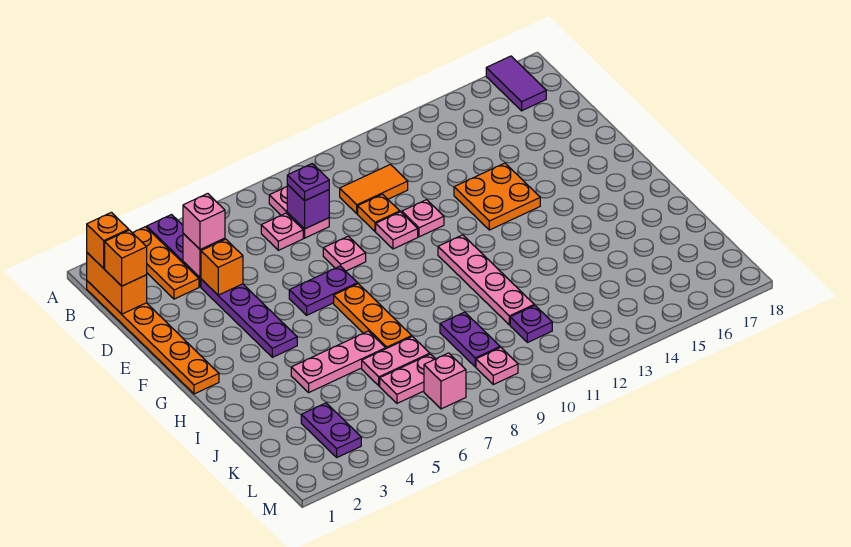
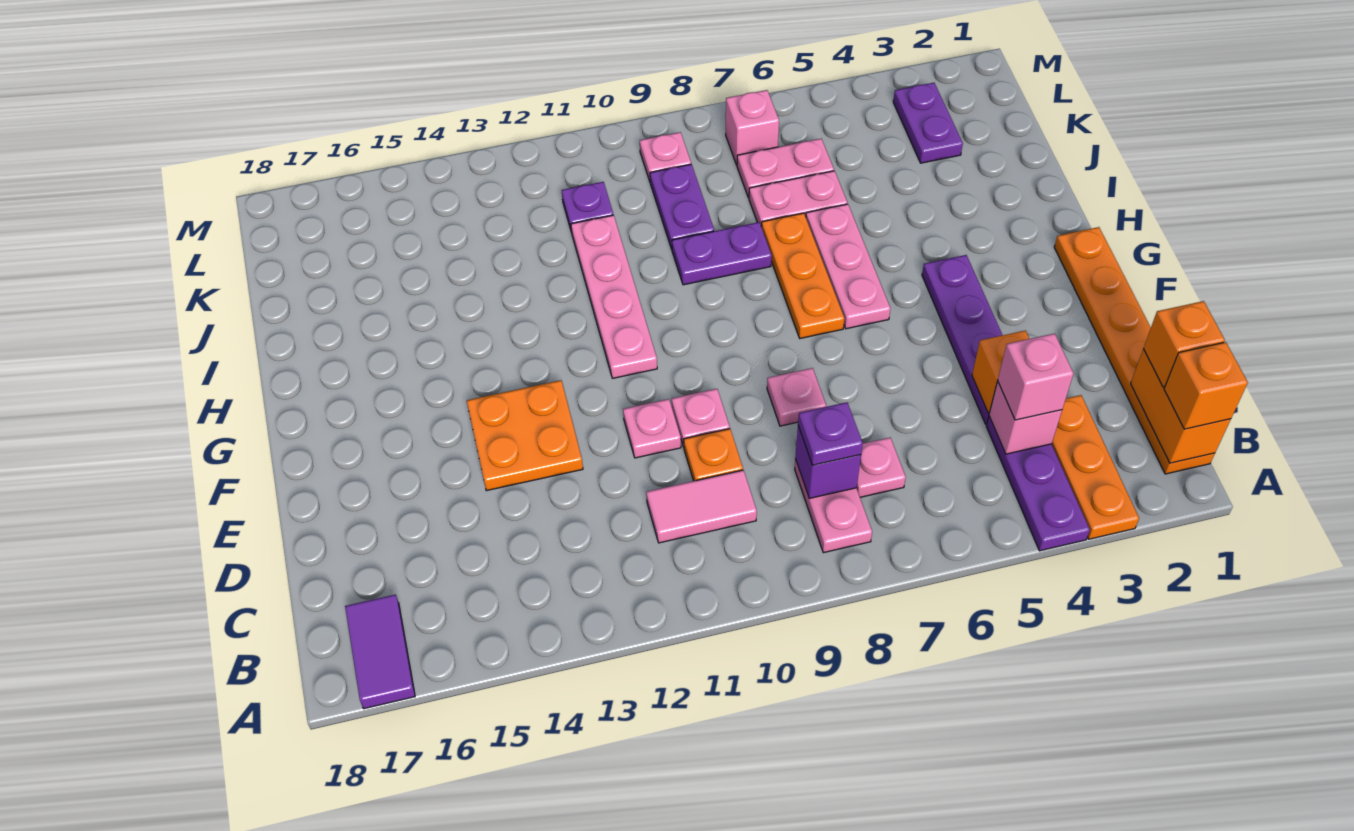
orange tile C10:C11 level 1 -> pink tile C10:C11 level 1
purple plate F6:F7 level 1 -> purple plate I8:I9 level 1
pink plate I4:I6 level 1 -> pink plate G6:I6 level 1

